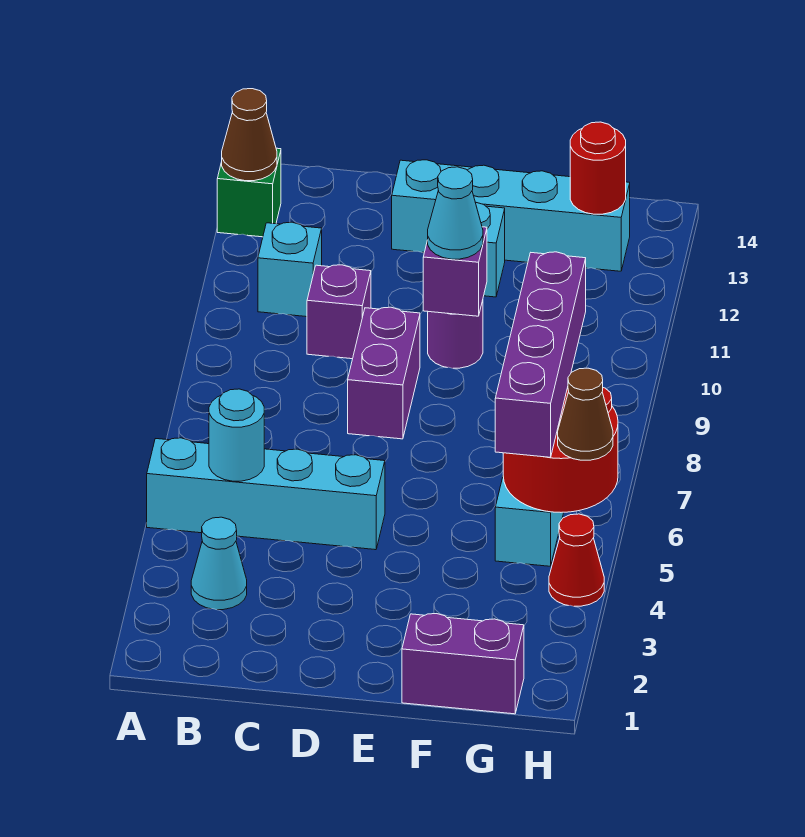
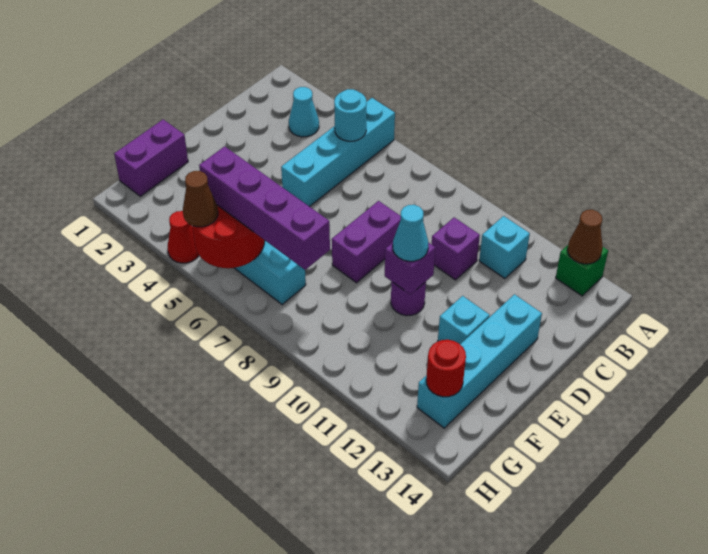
purple brick D8:D9 level 1 -> purple brick D8:E8 level 1

